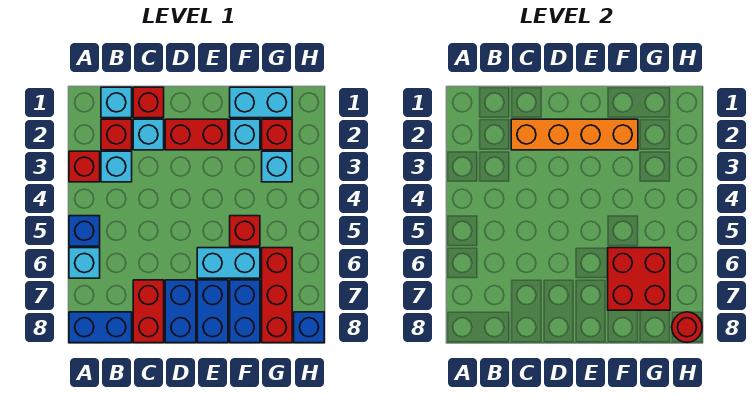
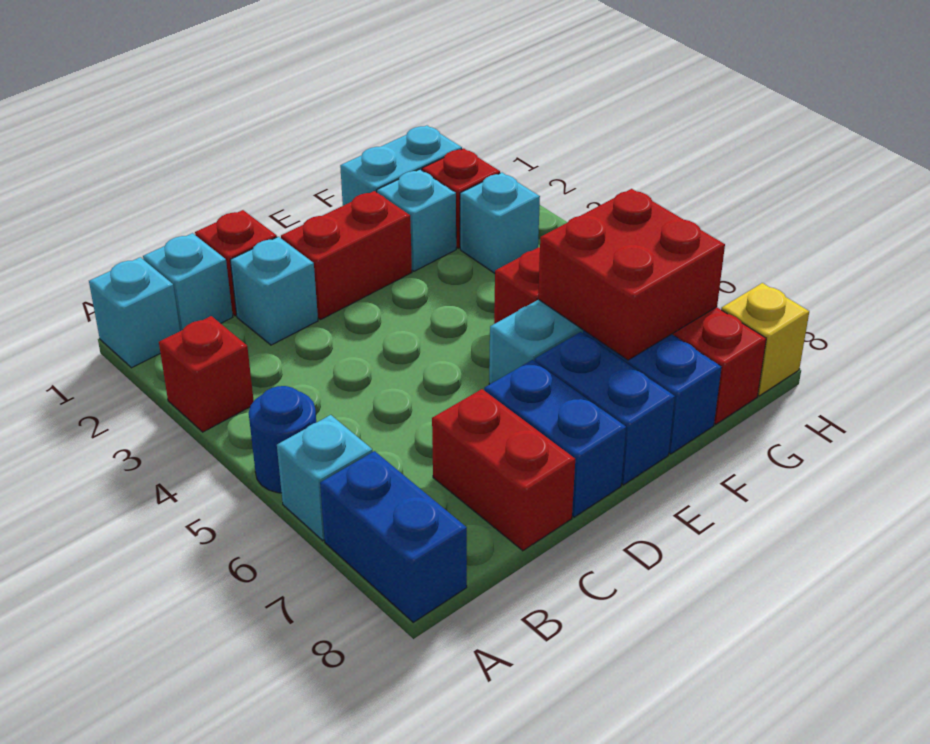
blue brick A5 level 1 -> blue round brick A5 level 1
blue brick A8:B8 level 1 -> blue brick A7:A8 level 1
red brick B2 level 1 -> none
cyan brick B3 level 1 -> cyan brick A1 level 1
orange brick C2:F2 level 2 -> none
blue brick H8 level 1 -> yellow brick H8 level 1
red round brick H8 level 2 -> none

